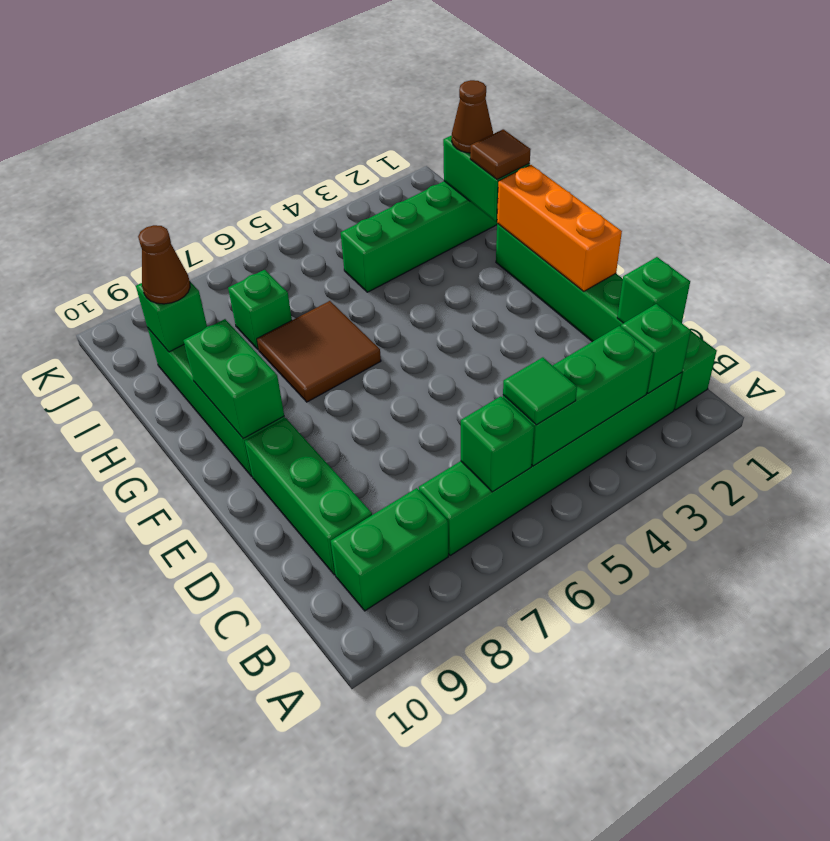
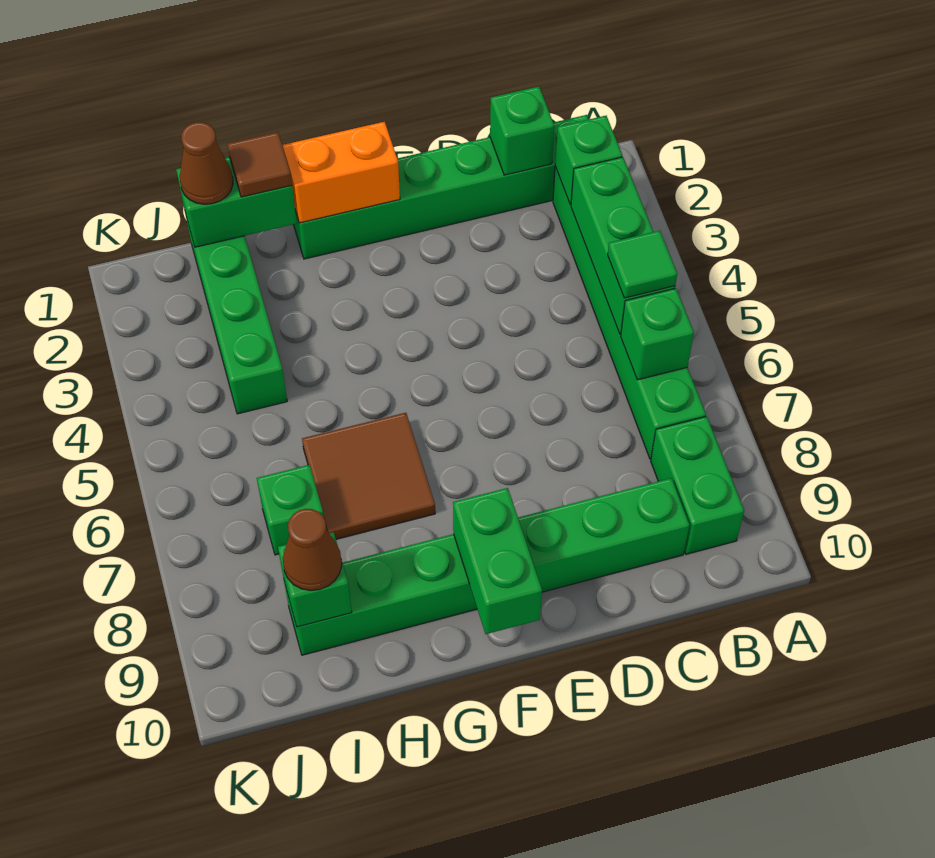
orange brick E1:G1 level 2 -> orange brick F1:G1 level 2
green brick F9:G9 level 2 -> green brick F9:F10 level 2

